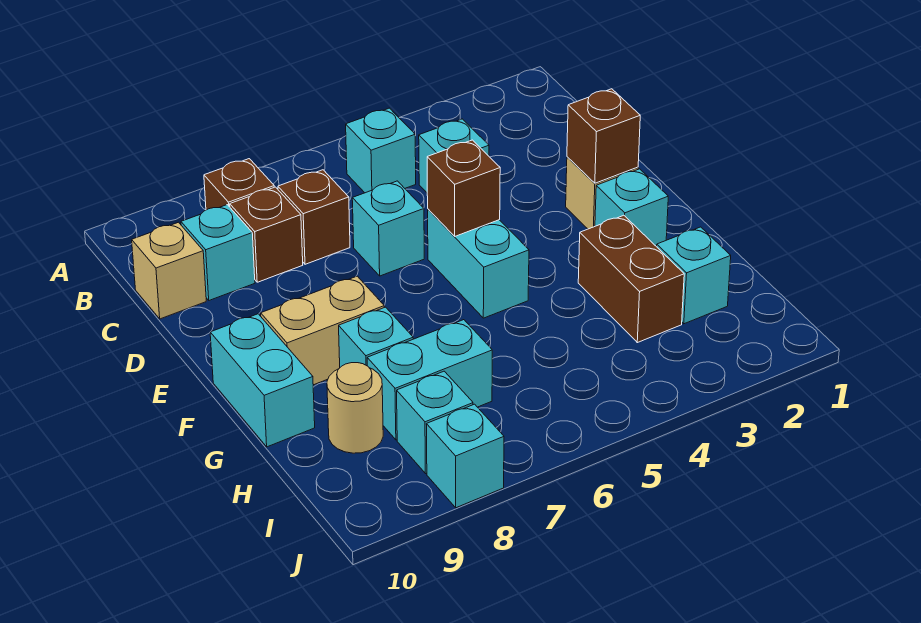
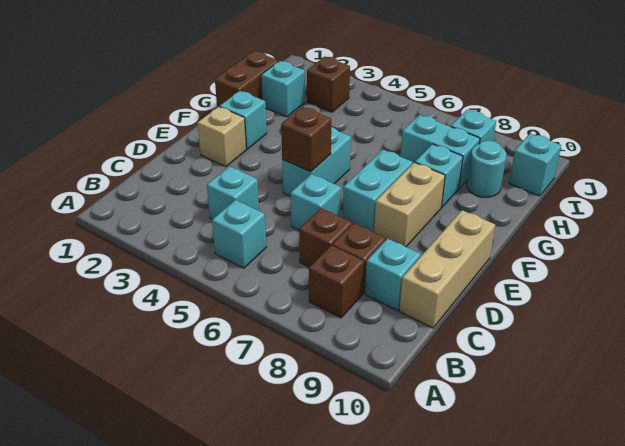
tan brick C10 level 1 -> tan brick C10:E10 level 1
brown brick E2 level 2 -> brown brick I3 level 1
tan brick F8:F9 level 1 -> tan brick E8:F8 level 1
cyan brick F10:G10 level 1 -> cyan brick E7:F7 level 1
brown brick G3:H3 level 1 -> brown brick G1:H1 level 1
tan round brick H9 level 1 -> cyan round brick H9 level 1
cyan brick J8 level 1 -> cyan brick I10 level 1

